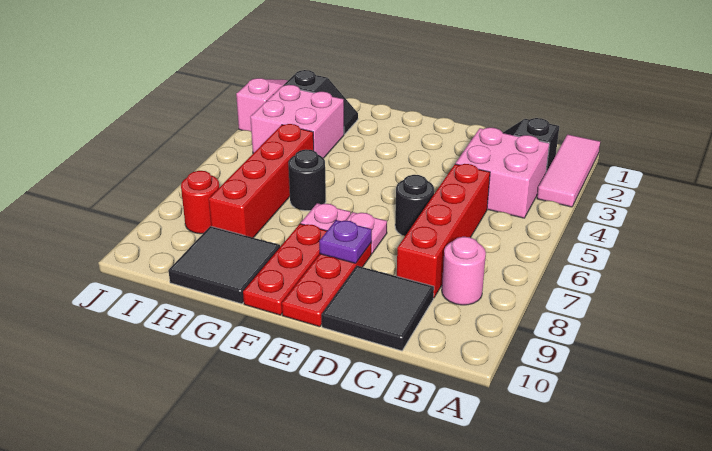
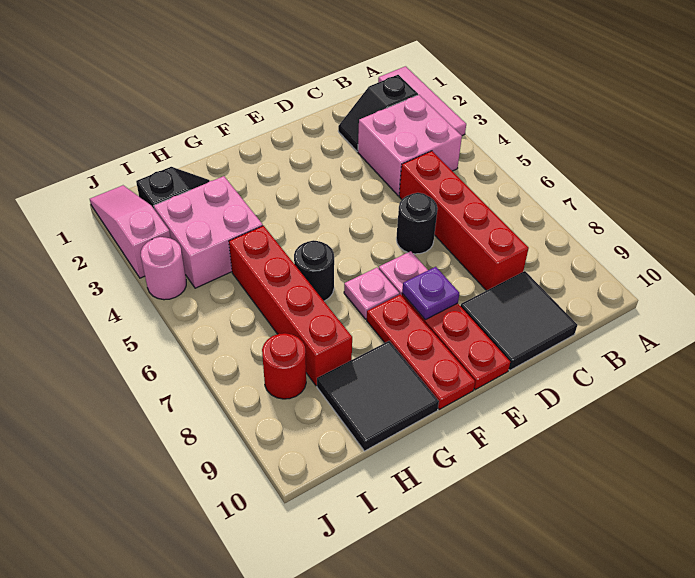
pink round brick B8 level 1 -> pink round brick J4 level 1

